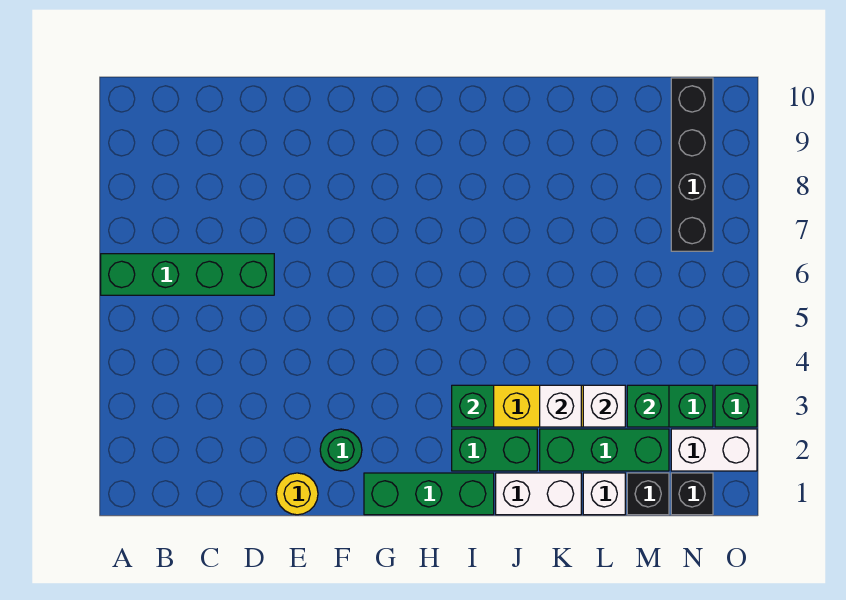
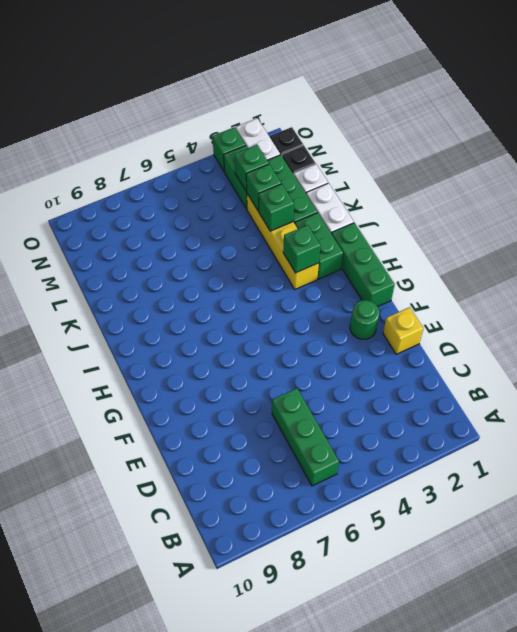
green brick A6:D6 level 1 -> green brick B6:D6 level 1
yellow round brick E1 level 1 -> yellow brick E1 level 1
white brick K3 level 2 -> green brick K3 level 2
white brick L3 level 2 -> green brick L3 level 2
black brick N7:N10 level 1 -> none

